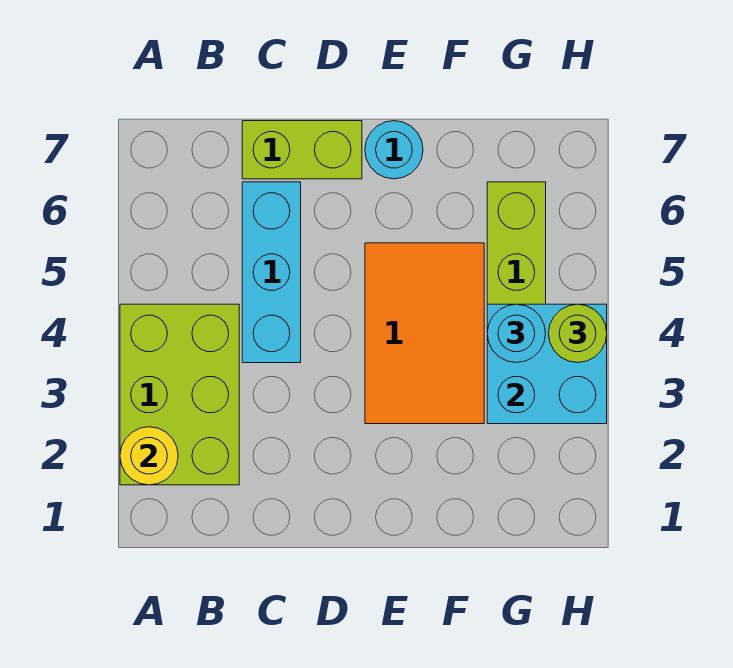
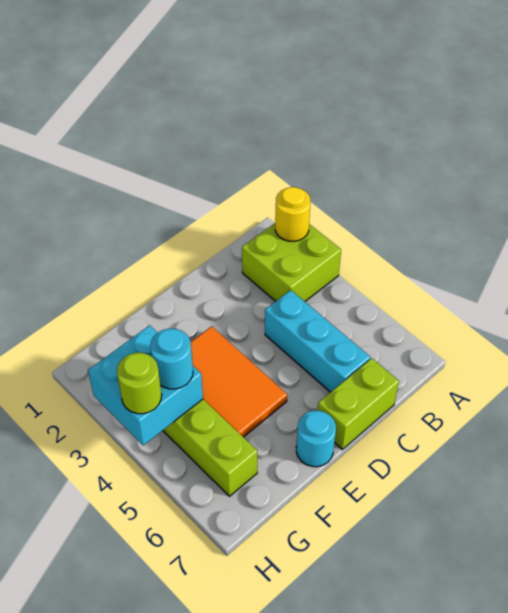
lime brick A2:B4 level 1 -> lime brick A2:B3 level 1

